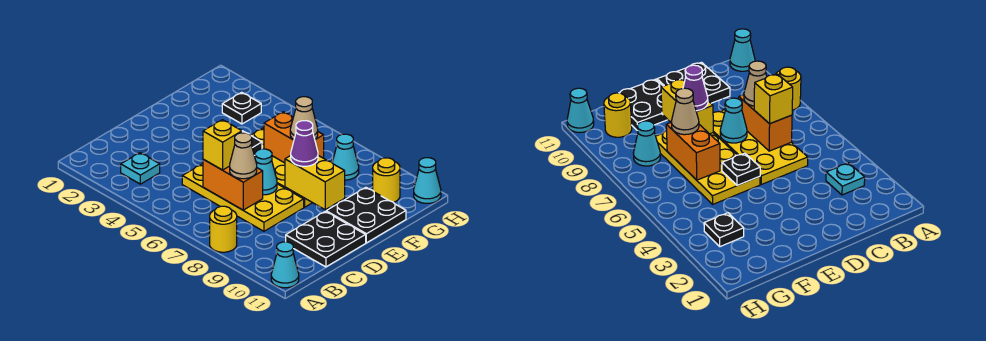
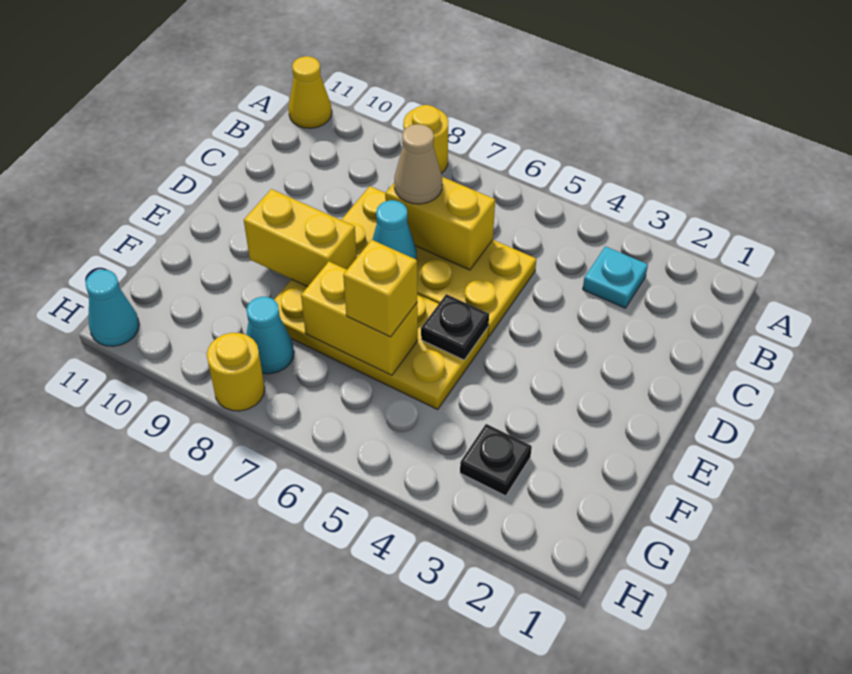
cyan cone A11 level 1 -> yellow cone A11 level 1
orange brick C6:C7 level 2 -> yellow brick C6:C7 level 2
yellow brick C6 level 3 -> yellow brick F6 level 3
black plate C10:D11 level 1 -> none
purple cone E8 level 3 -> none
black plate E10:F11 level 1 -> none
orange brick F6:F7 level 2 -> yellow brick F6:F7 level 2
tan cone F7 level 3 -> none
yellow round brick G10 level 1 -> yellow round brick H8 level 1

